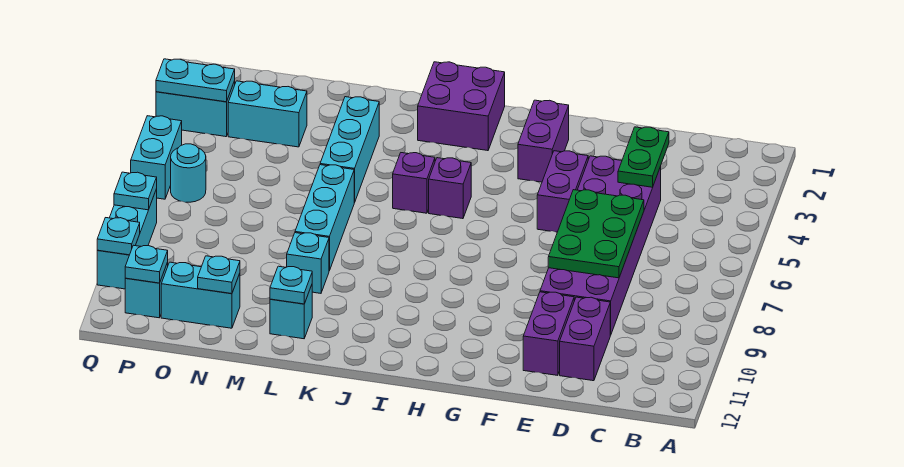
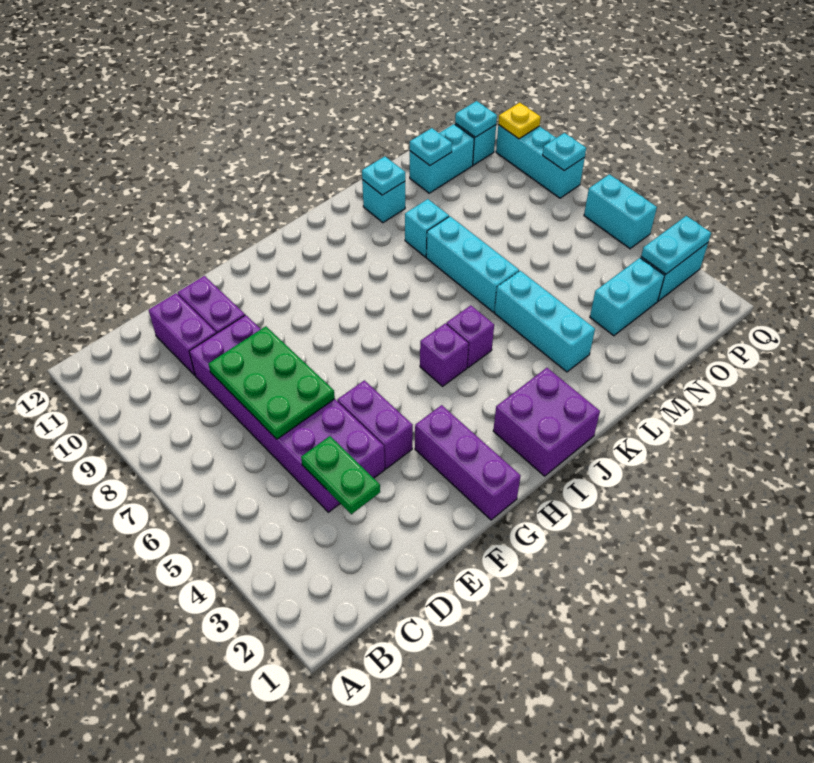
purple brick G2:G3 level 1 -> purple brick G1:G3 level 1
cyan round brick P6 level 1 -> none
cyan plate Q10 level 2 -> yellow plate Q10 level 2

